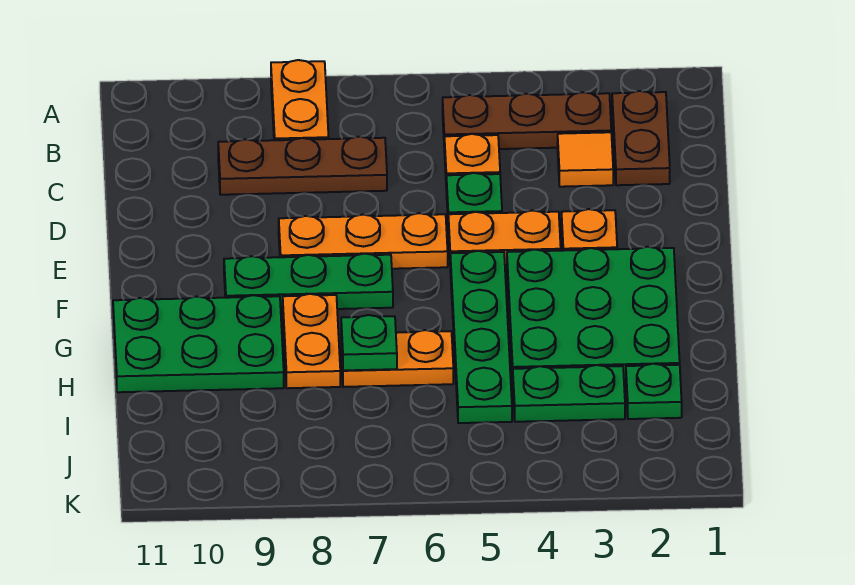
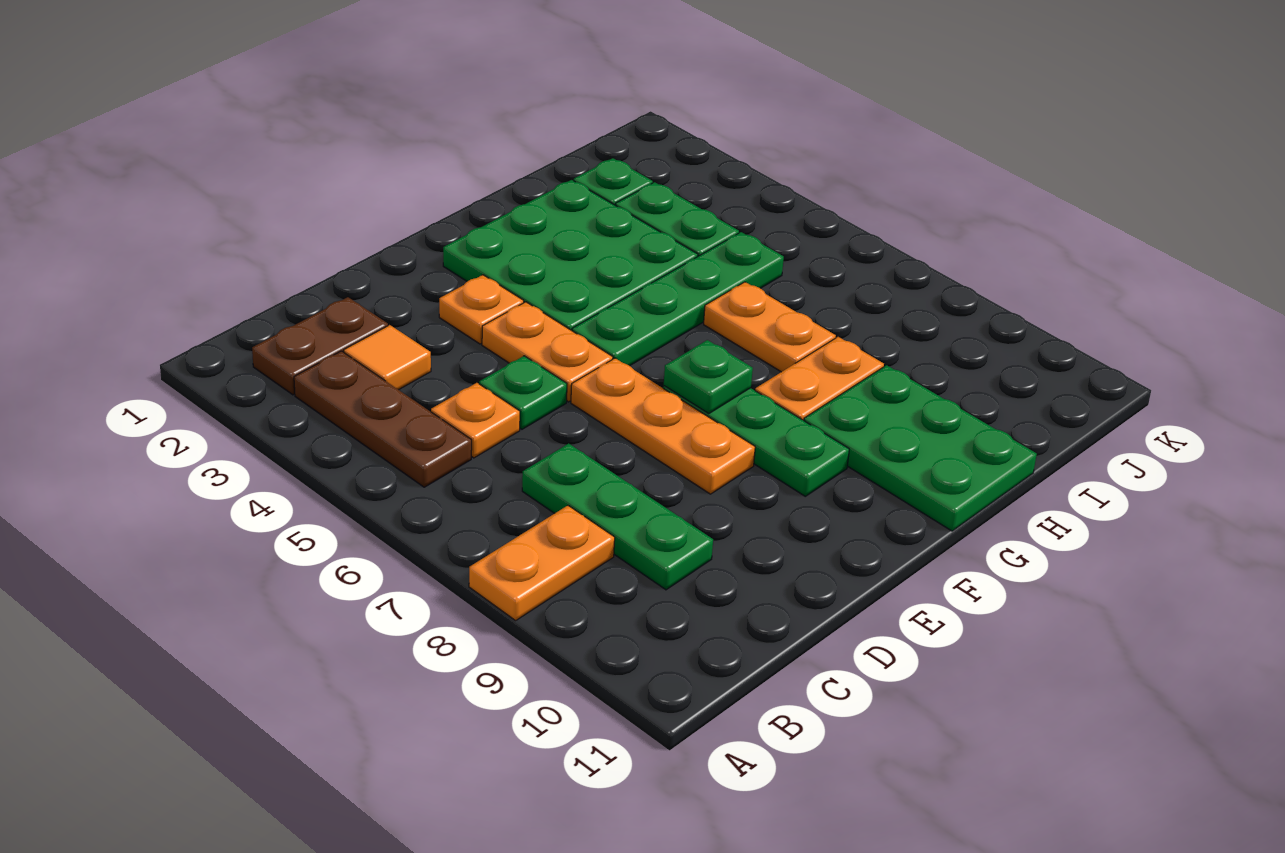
brown plate C7:C9 level 1 -> green plate C7:C9 level 1
green plate H7 level 2 -> green plate F7 level 2

